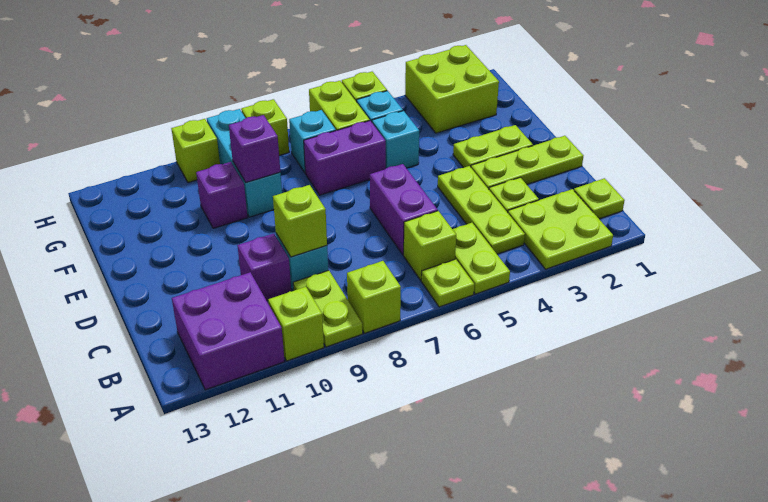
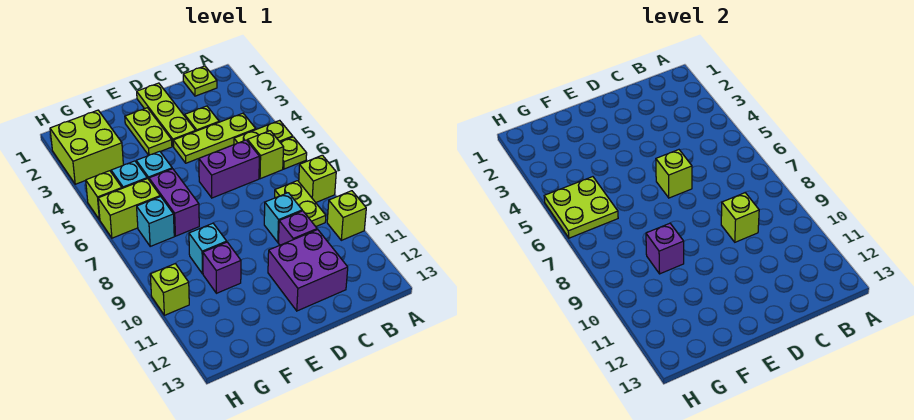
lime plate A2:B3 level 1 -> lime plate G5:H6 level 2
lime plate A9:B9 level 1 -> lime plate B8:B9 level 1
purple brick A11:B12 level 1 -> purple brick C11:D12 level 1
cyan brick F9:H9 level 1 -> cyan brick F9 level 1
lime brick H8 level 1 -> lime brick D6 level 2

